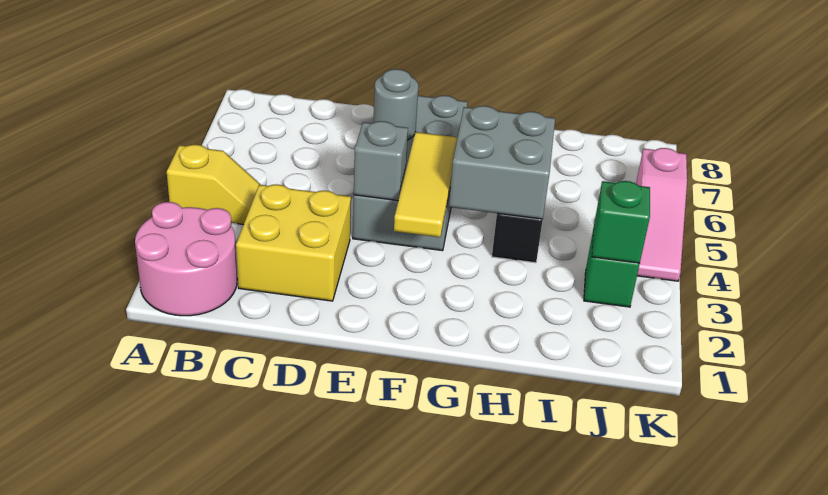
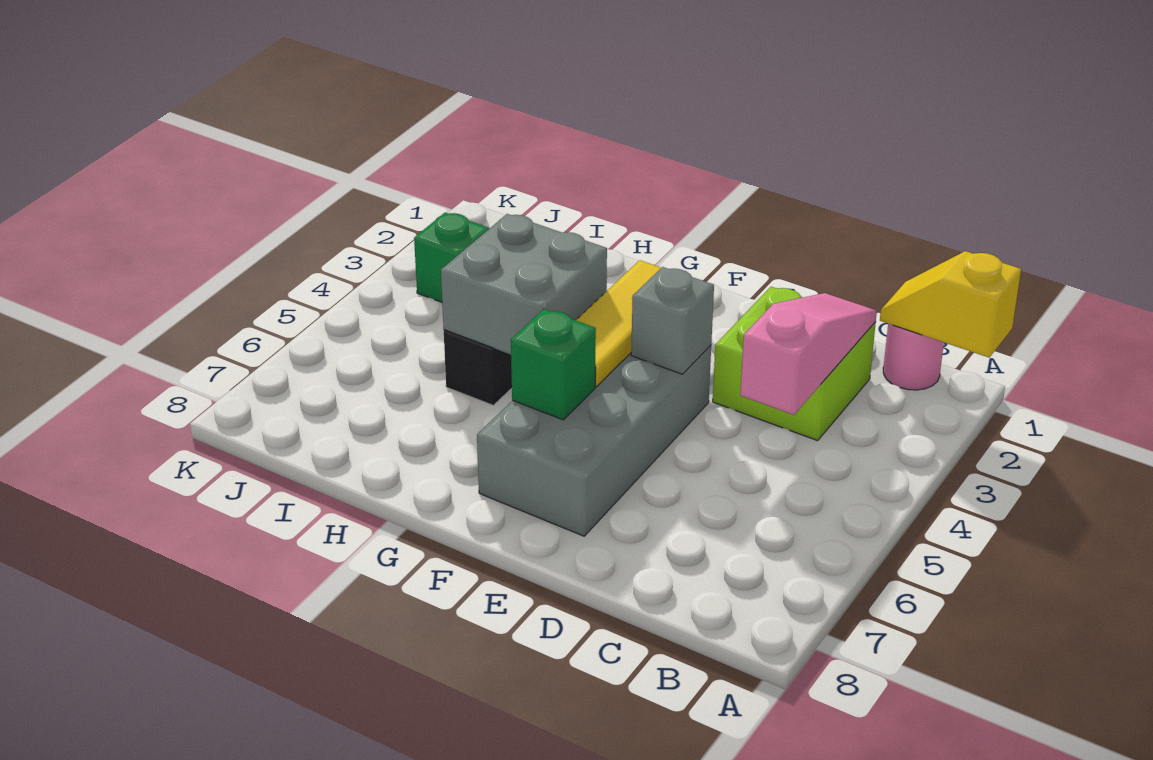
pink round brick A1:B2 level 1 -> pink round brick B1 level 1
yellow slope A4:B4 level 1 top A -> yellow slope A1:B1 level 2 top A
yellow brick C2:D3 level 1 -> lime brick C2:D3 level 1
grey round brick E6 level 2 -> none
green brick J3 level 2 -> green brick F6 level 2
pink slope K4:K6 level 1 top 6 -> pink slope C2:C4 level 2 top 4

